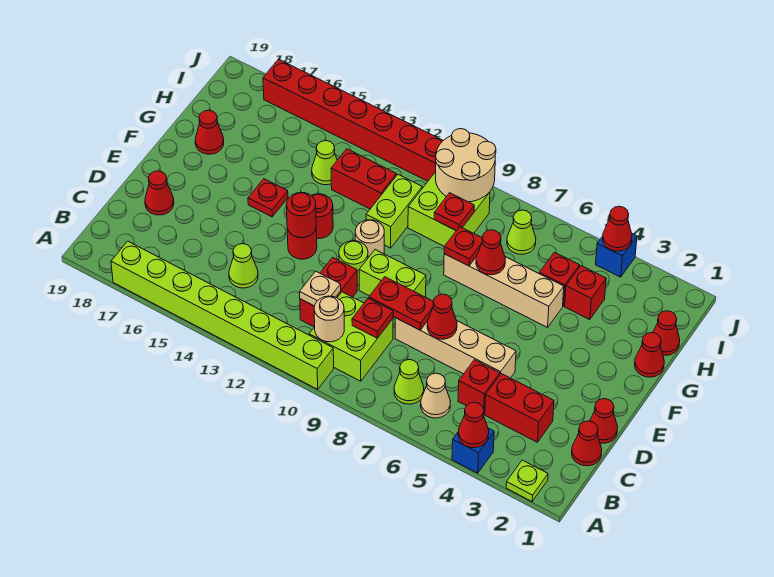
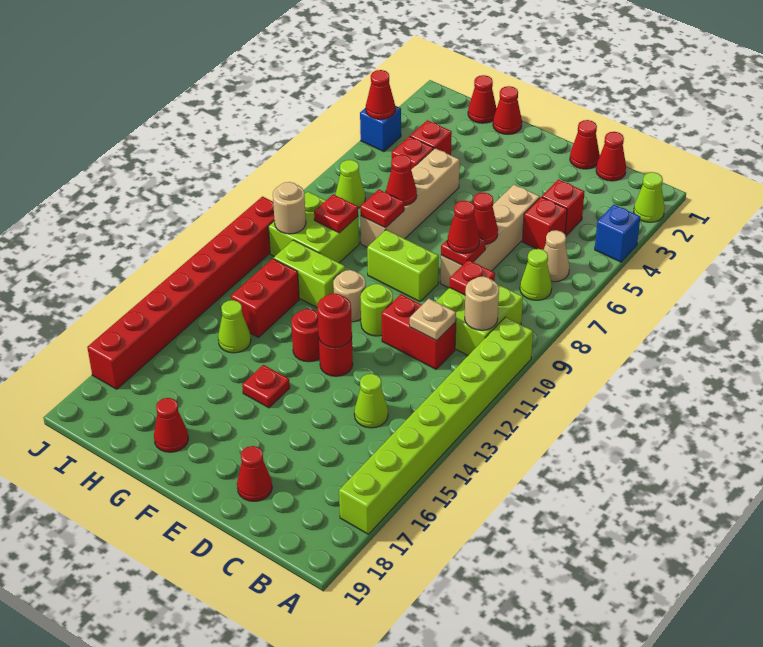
lime plate A2 level 1 -> lime cone A2 level 1
red cone A4 level 2 -> red cone D8 level 3
red brick C3:C4 level 1 -> red brick C4 level 1
red plate D8:D9 level 2 -> red plate D8 level 2
lime brick E9:E10 level 1 -> lime brick E9:F9 level 1
tan round brick I9:J10 level 2 -> tan round brick I10 level 2

